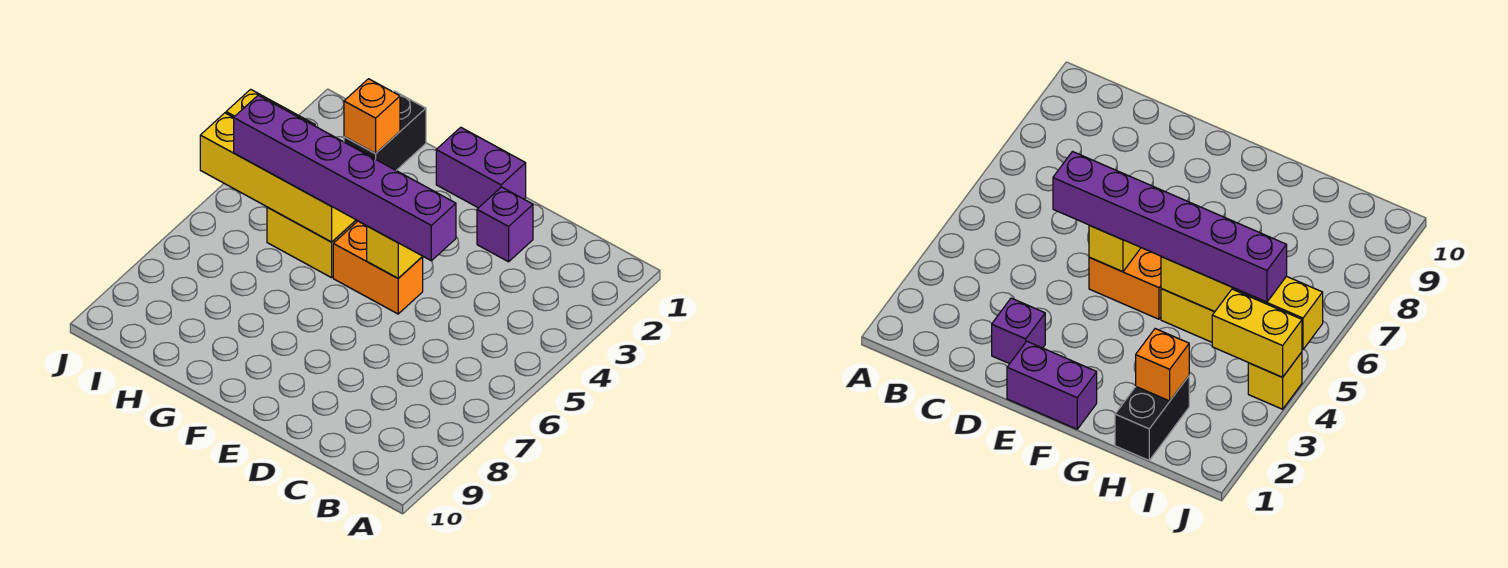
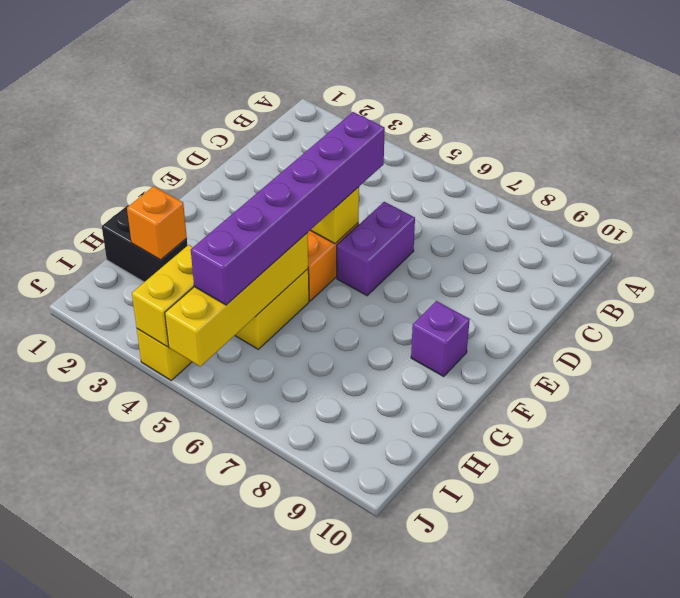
purple brick D2 level 1 -> purple brick F9 level 1
purple brick E1:F1 level 1 -> purple brick D6:E6 level 1

